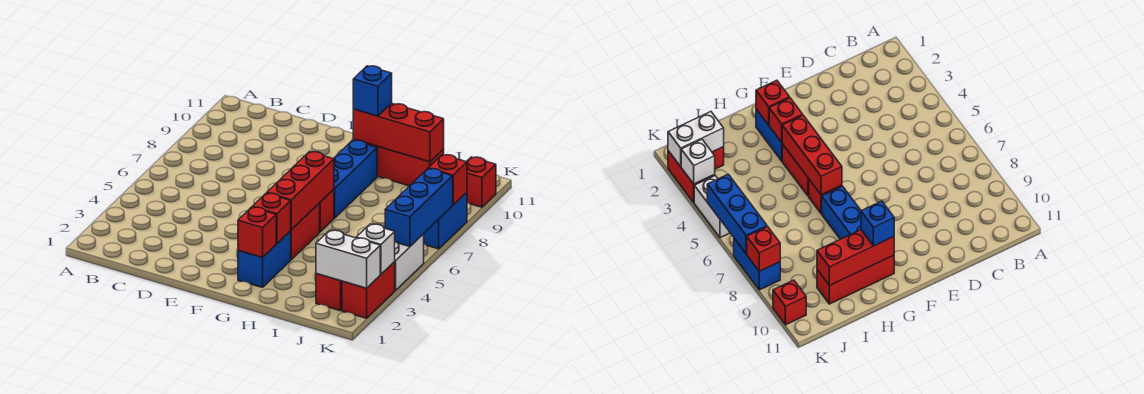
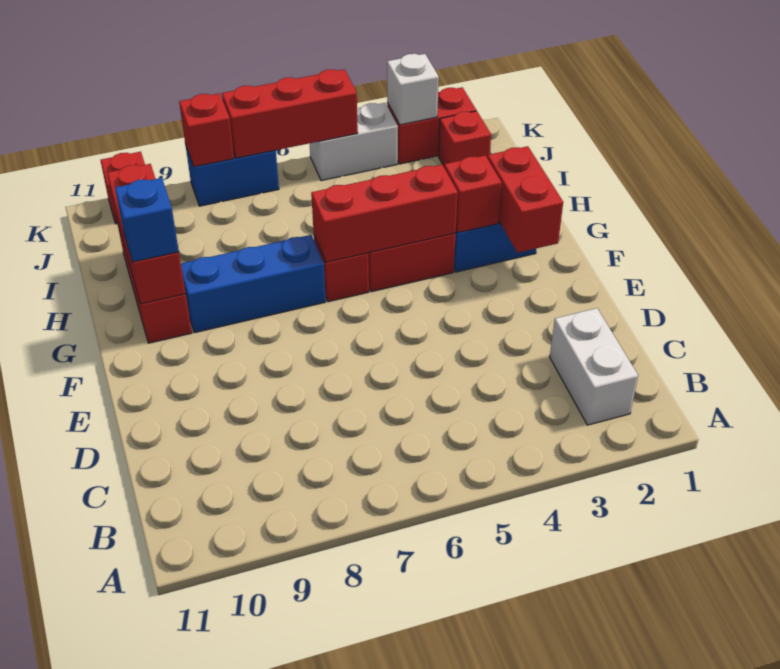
red brick G2 level 2 -> red brick F2:G2 level 2
white brick J2:K2 level 2 -> white brick B2:C2 level 1
blue brick K5:K7 level 2 -> red brick K5:K7 level 2

